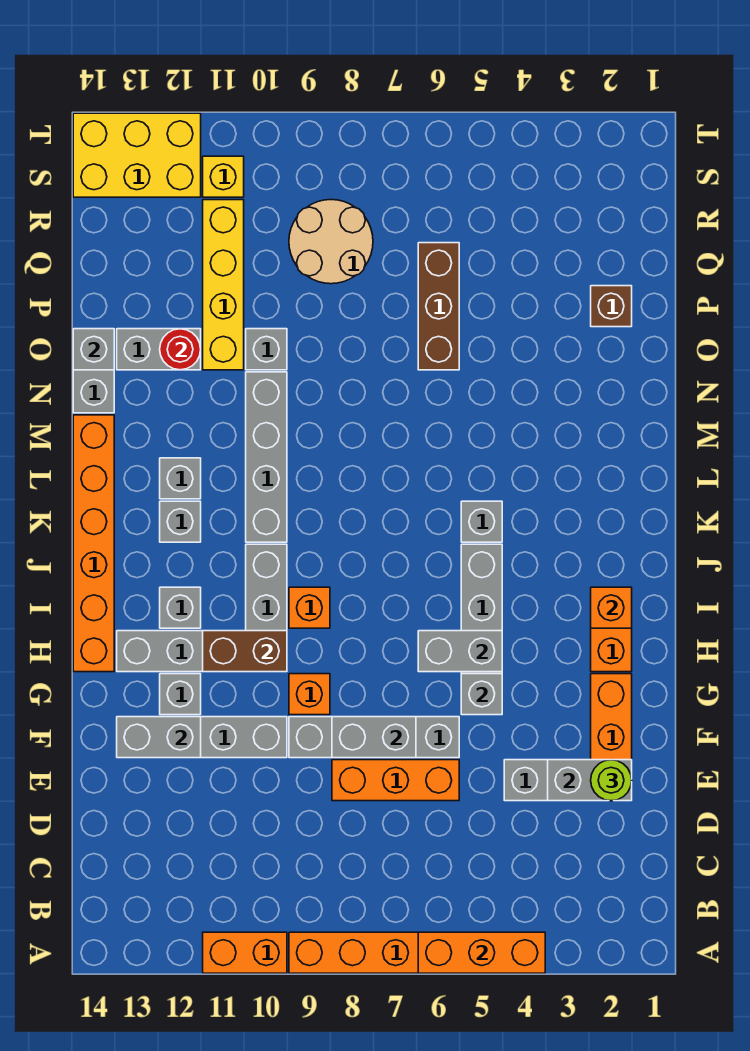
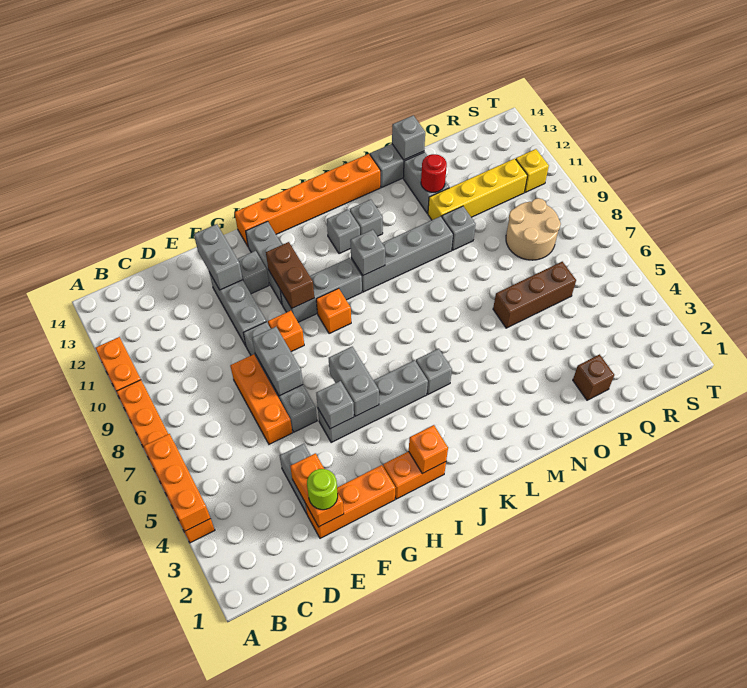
grey brick E2:E3 level 2 -> orange brick E2:E3 level 2
grey brick I12 level 1 -> grey brick K10 level 2
yellow brick S12:T14 level 1 -> none

